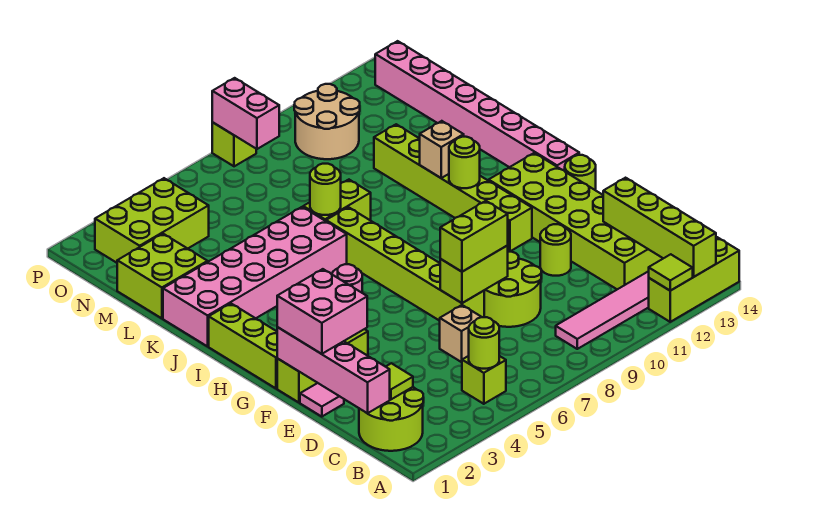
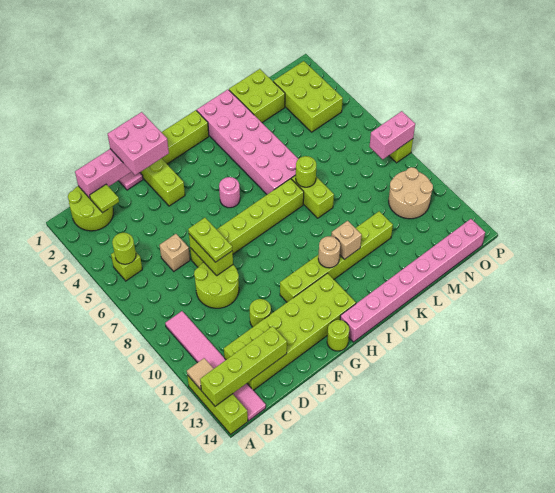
lime tile A12 level 2 -> tan tile A12 level 2
lime brick E7:E8 level 3 -> lime plate E7:E8 level 3
lime round brick I11 level 2 -> tan round brick I11 level 2

